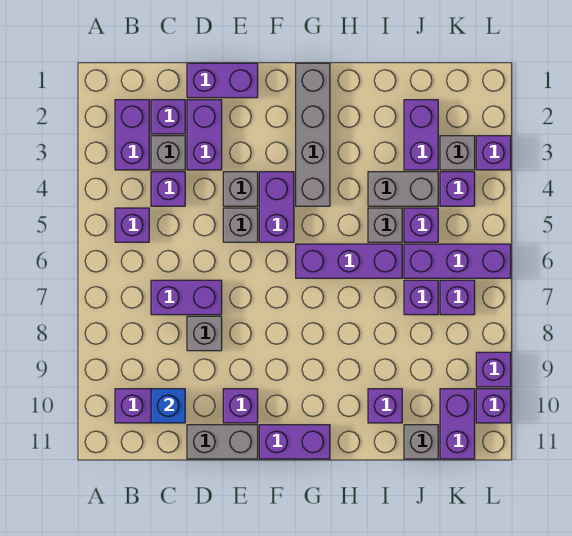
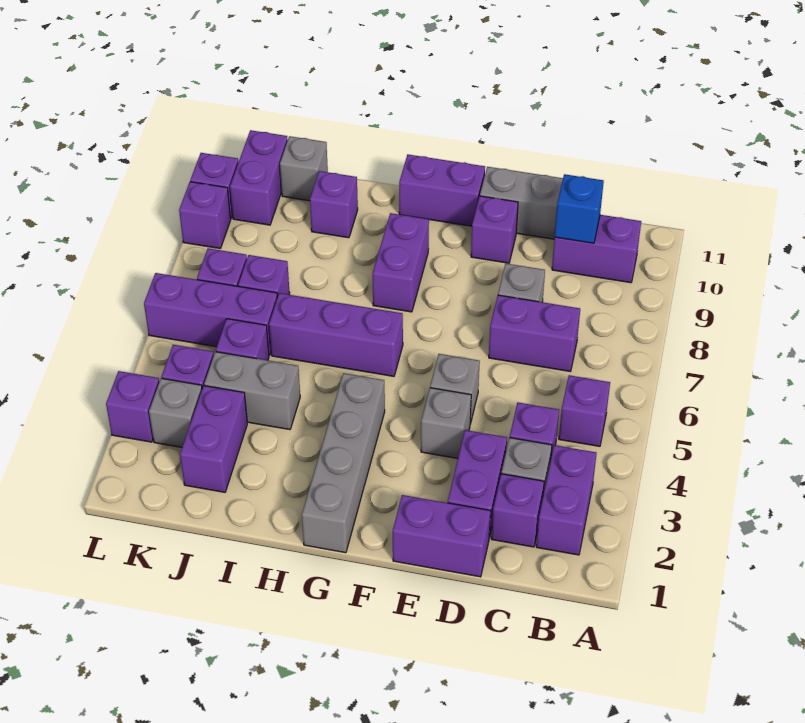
purple brick F4:F5 level 1 -> purple brick G8:G9 level 1
grey brick I5 level 1 -> none

